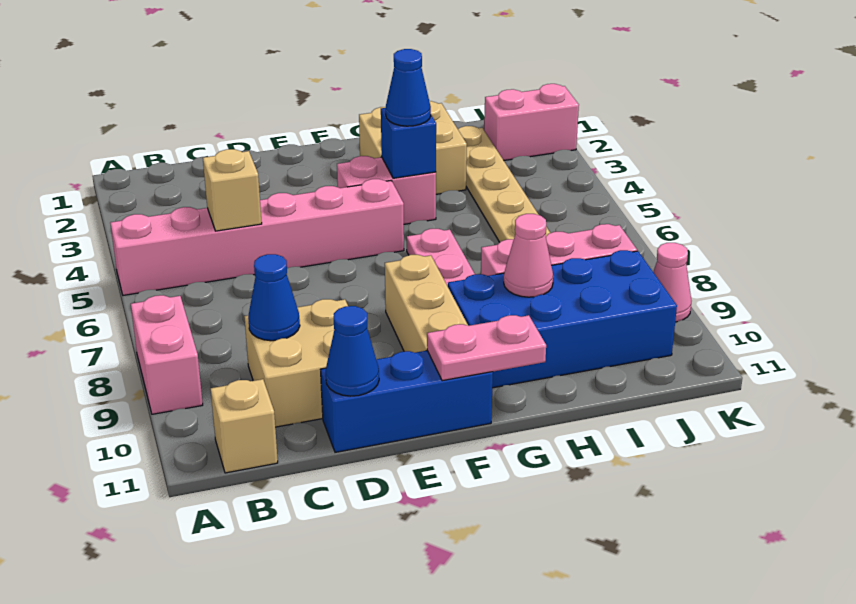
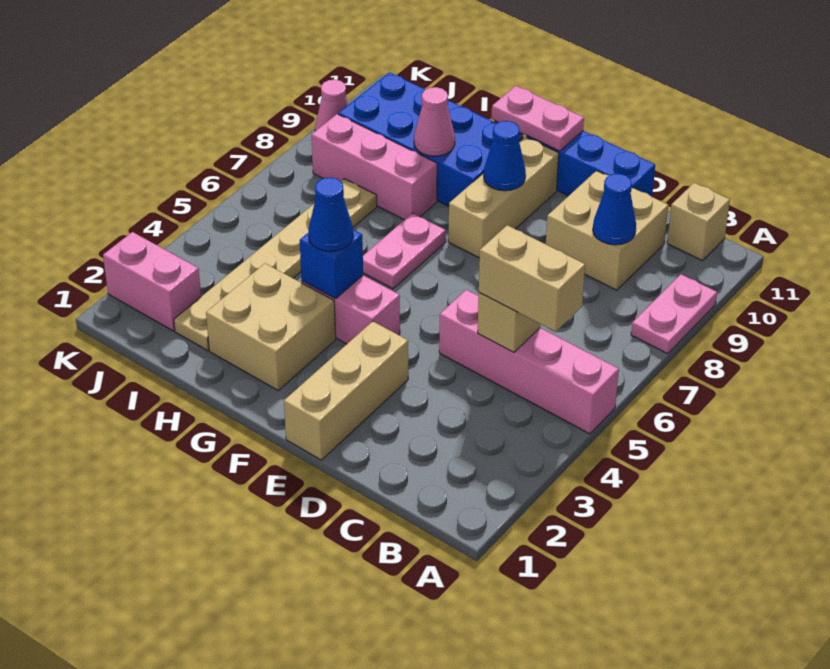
pink brick A5:F5 level 1 -> pink brick A5:D5 level 1
pink brick A8:A9 level 1 -> pink plate A8:A9 level 1
none -> tan brick B5:C5 level 3
blue cone D11 level 2 -> blue cone F9 level 2
none -> tan brick E1:E3 level 1

